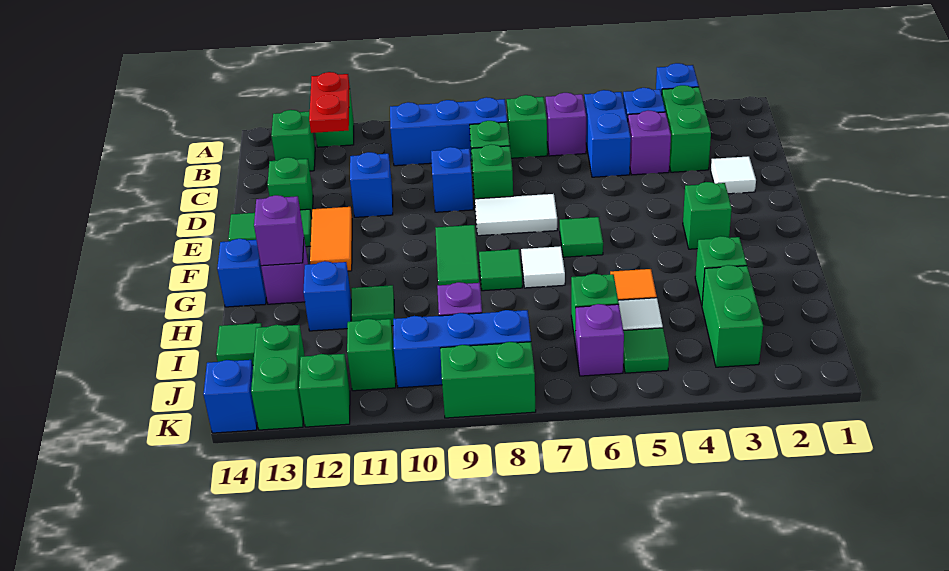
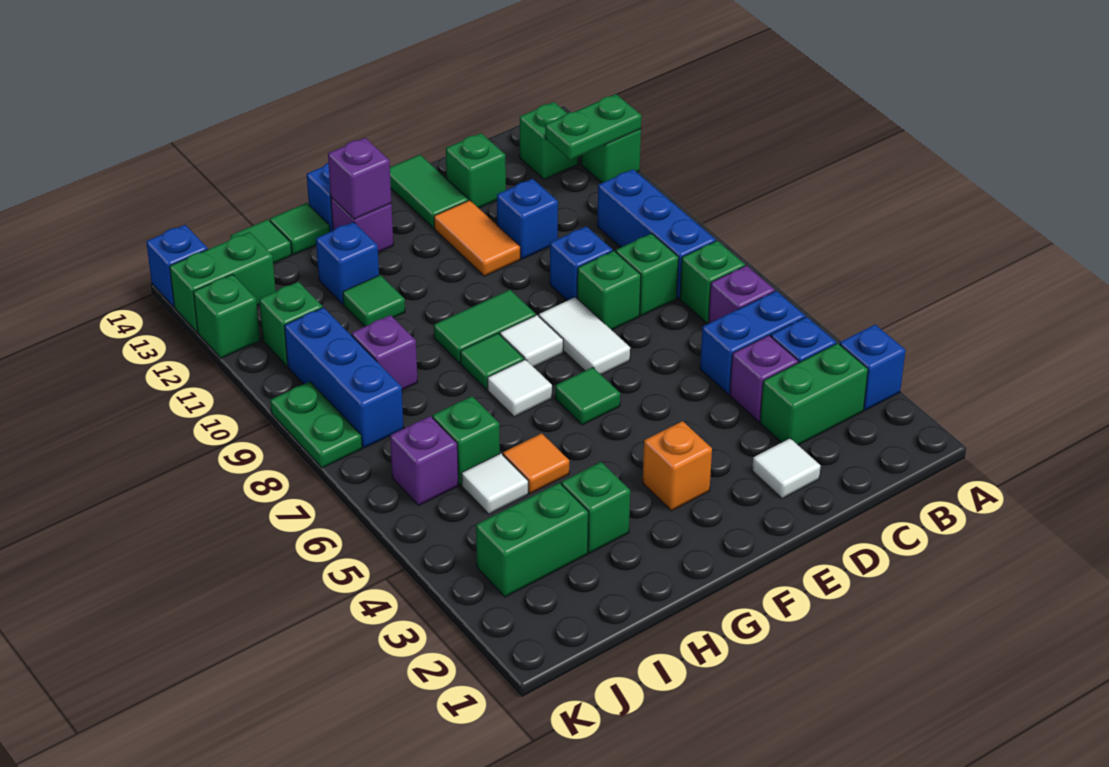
red plate A12:B12 level 2 -> green plate A12:B12 level 2
orange tile E12:F12 level 1 -> orange tile E11:E12 level 1
green brick F3 level 1 -> orange brick F3 level 1
none -> white tile F8 level 1
green tile J5 level 1 -> green tile H14 level 1
green brick K8:K9 level 1 -> green plate K8:K9 level 1

